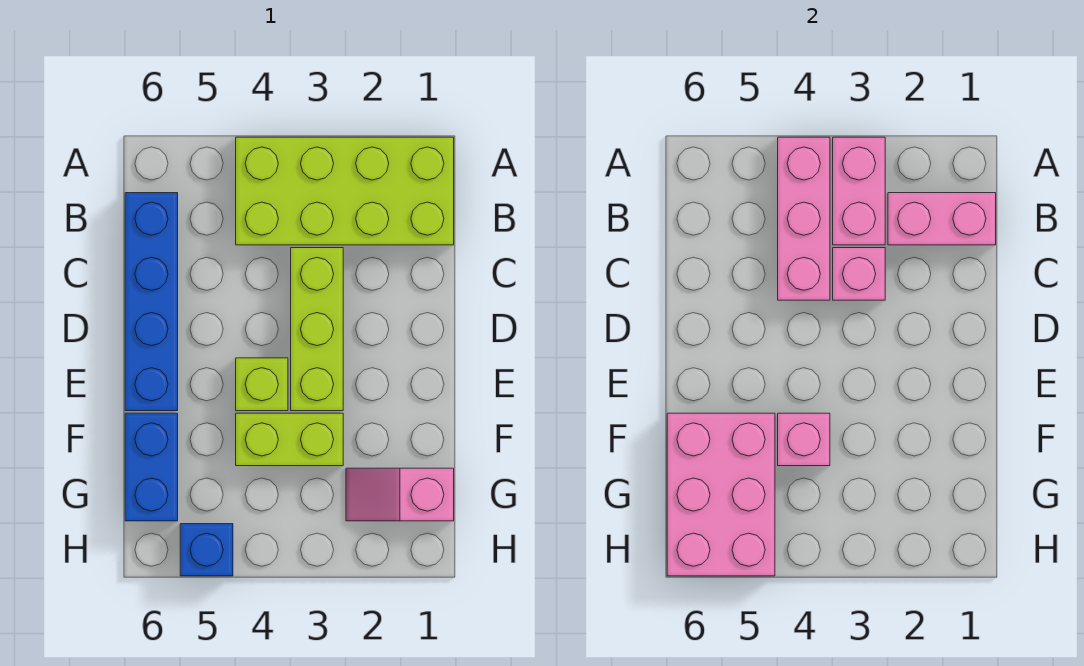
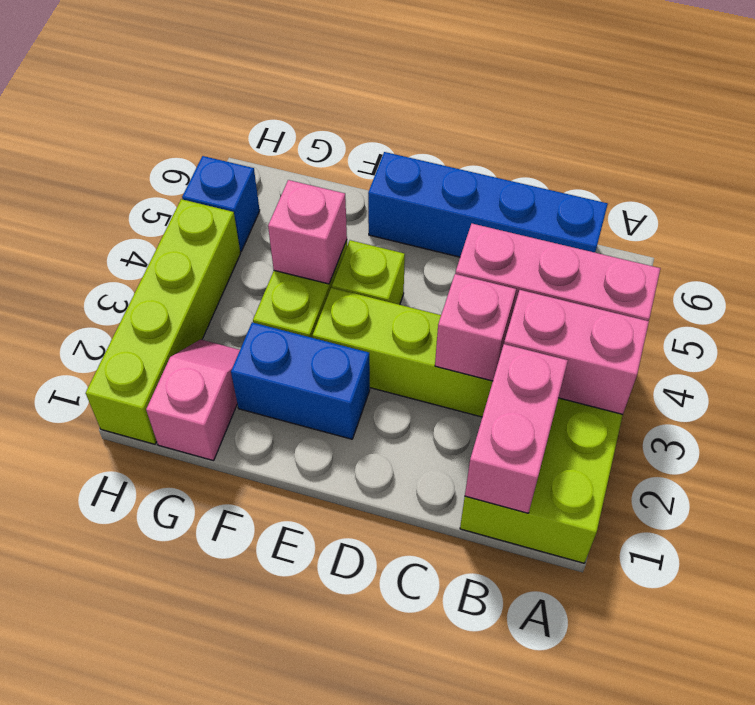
pink brick F5:H6 level 2 -> none
blue brick F6:G6 level 1 -> blue brick E2:F2 level 1
none -> lime brick H1:H4 level 1

